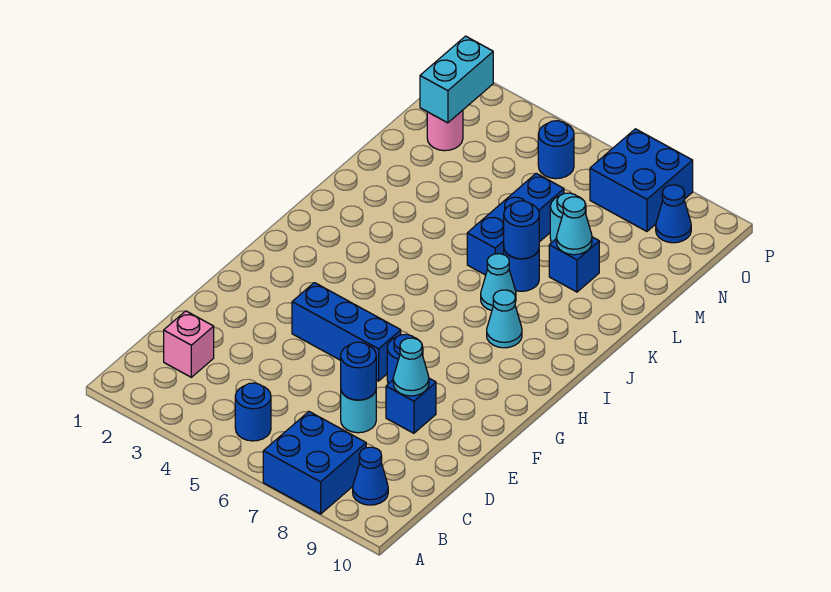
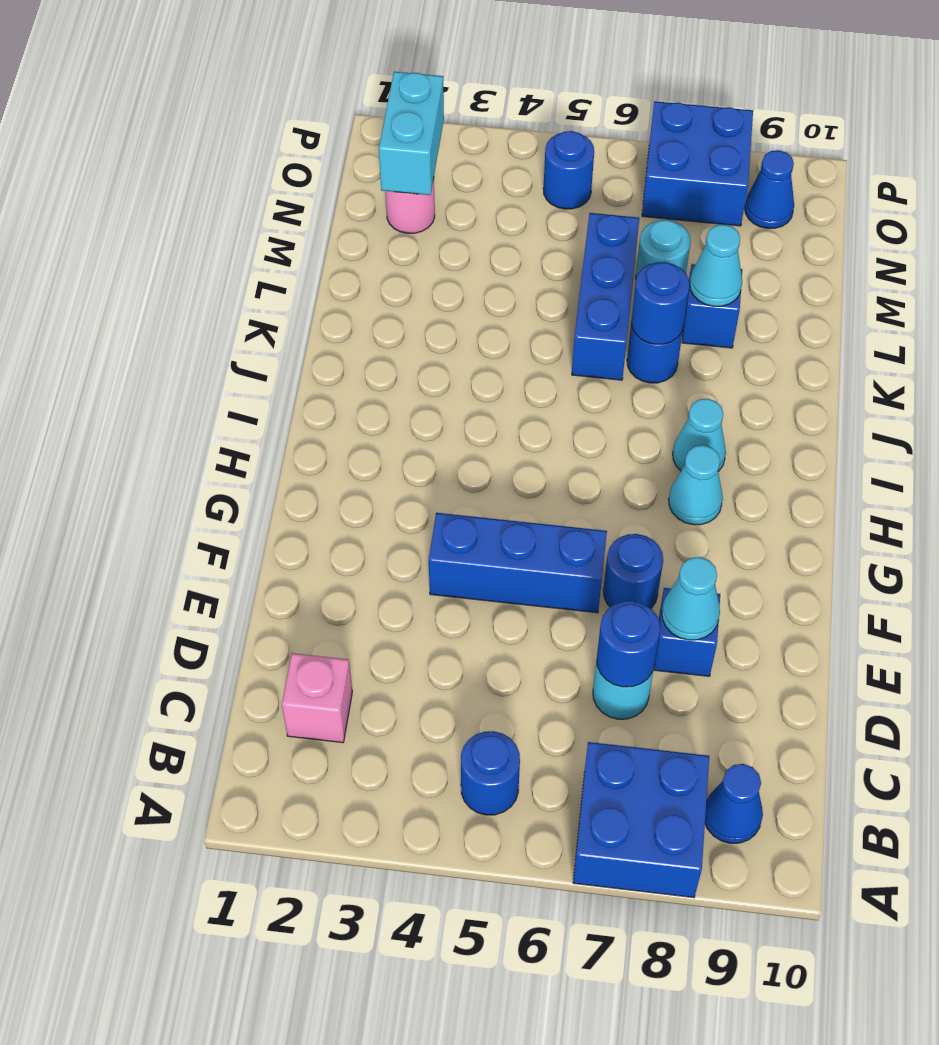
cyan cone J7 level 1 -> cyan cone H8 level 1

